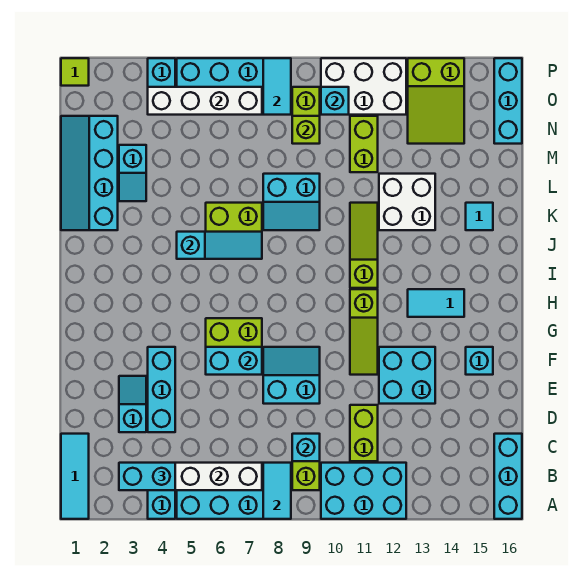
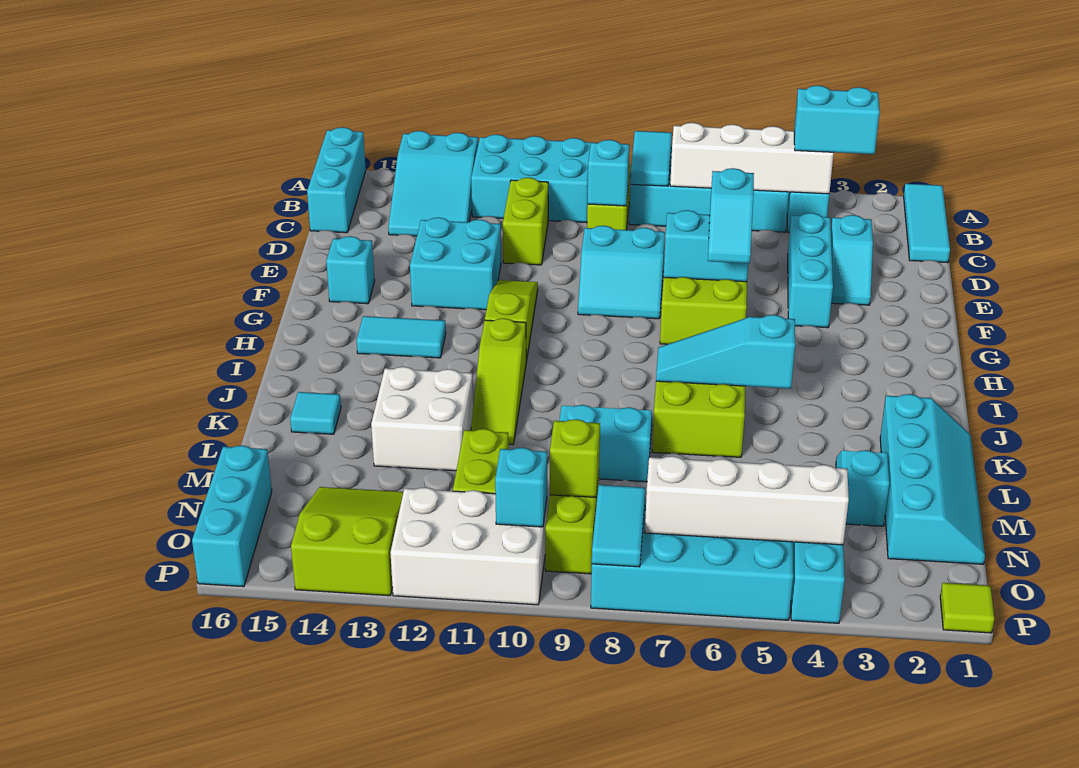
none -> cyan slope A13:C14 level 1 top A
none -> cyan slope F6:G6 level 3 top F

